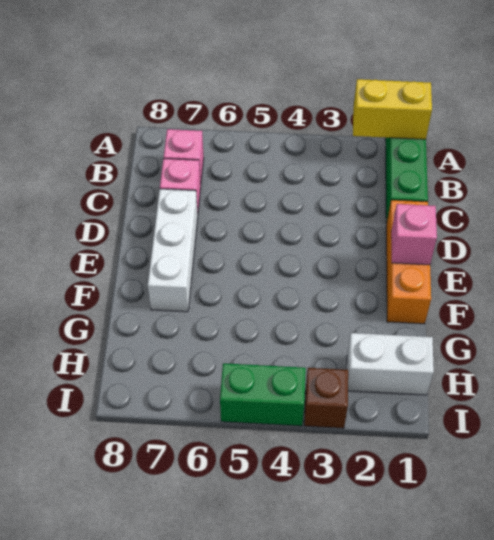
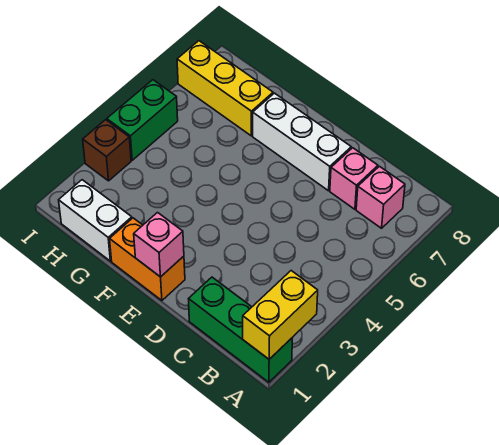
orange brick D1:F1 level 1 -> orange brick E1:F1 level 1
none -> yellow brick G7:I7 level 1
white brick H1:H2 level 1 -> white brick G1:H1 level 1

